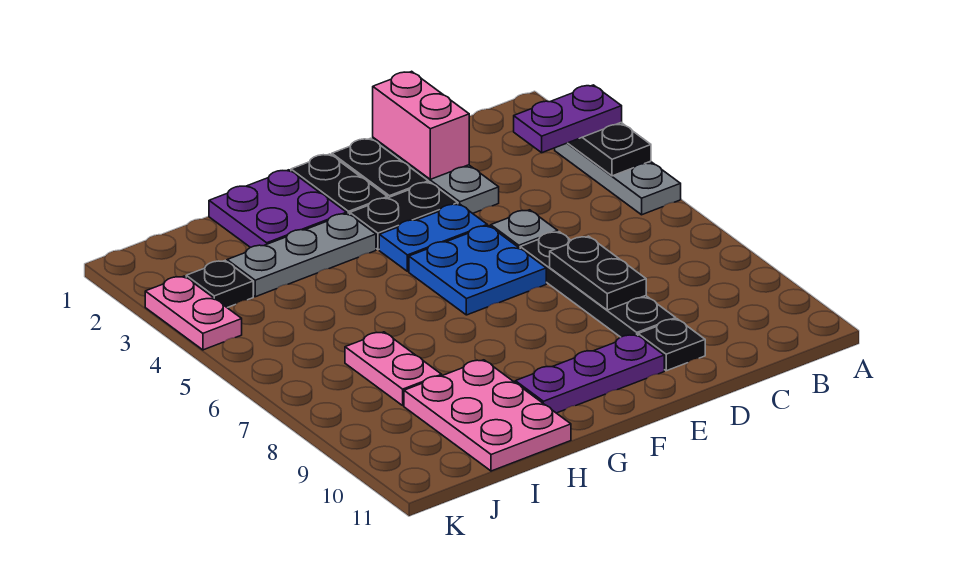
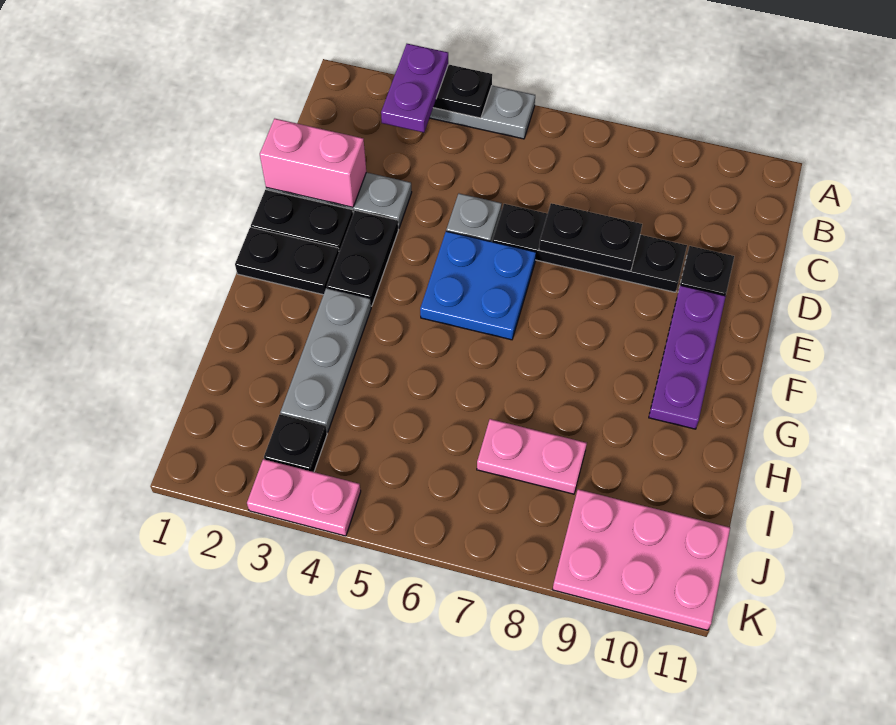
blue plate E4:F4 level 1 -> none
purple plate G1:H2 level 1 -> none
pink plate H9:I11 level 1 -> pink plate J9:K11 level 1

